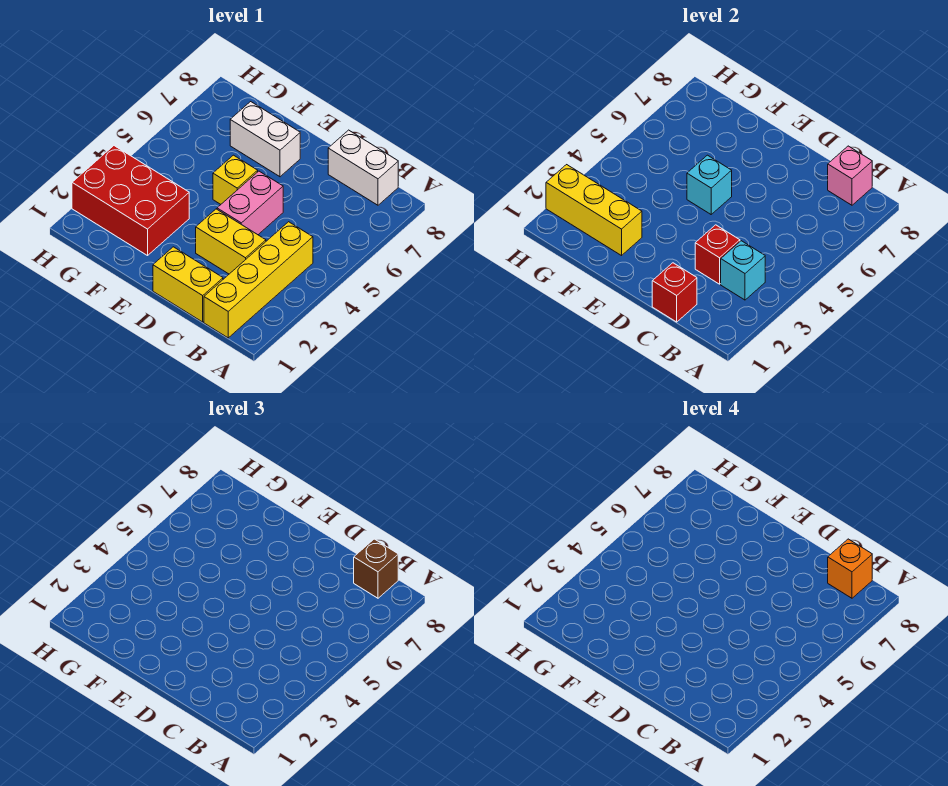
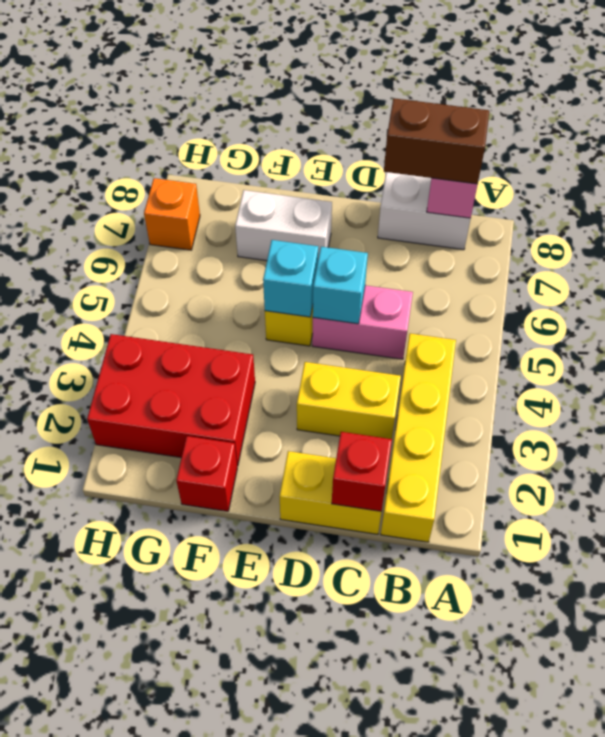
cyan brick B3 level 2 -> cyan brick D5 level 2
brown brick B8 level 3 -> brown brick B8:C8 level 3
orange brick B8 level 4 -> orange brick H7 level 1
red brick C3 level 2 -> red brick F1 level 1
pink brick D4:D5 level 1 -> pink brick C5:D5 level 1
yellow brick F2:H2 level 2 -> none

